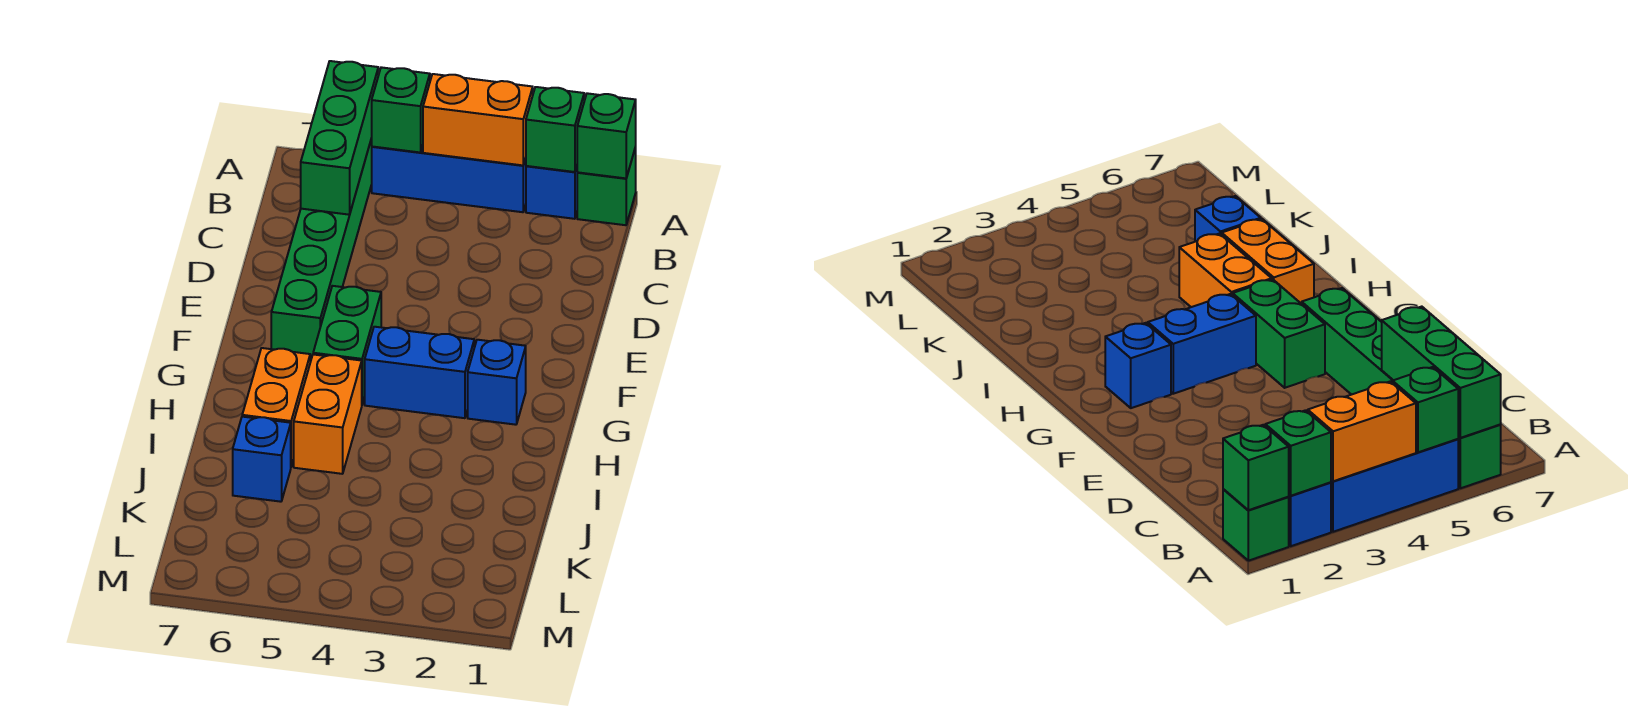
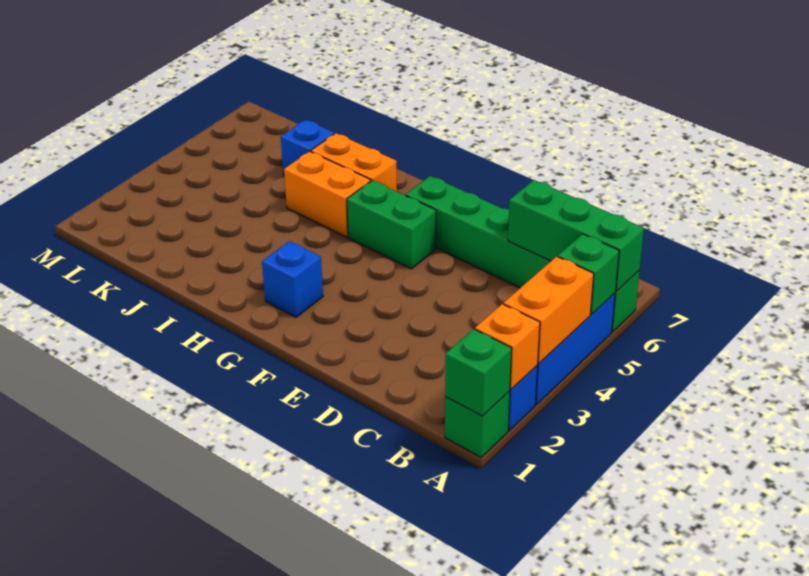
green brick A2 level 2 -> orange brick A2 level 2
blue brick G3:G4 level 1 -> none

